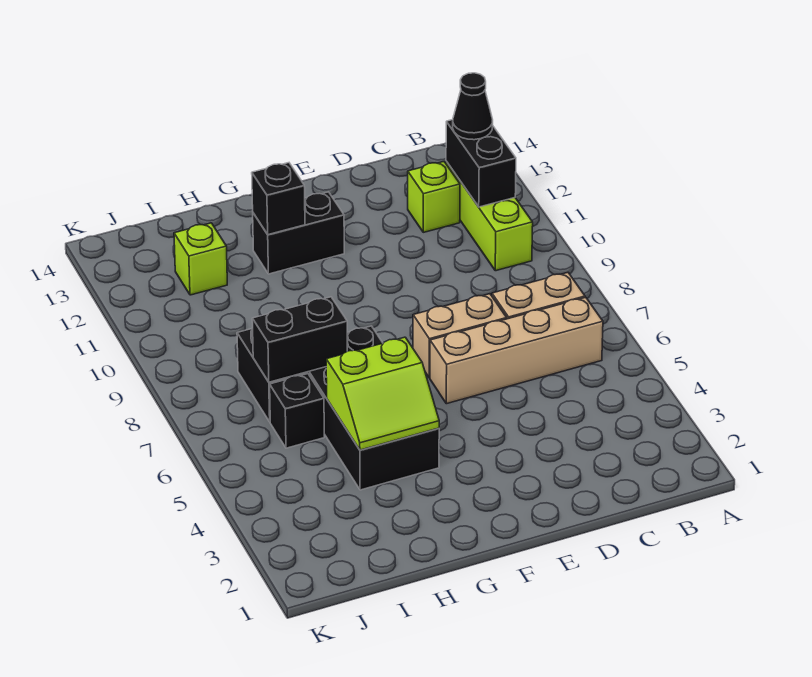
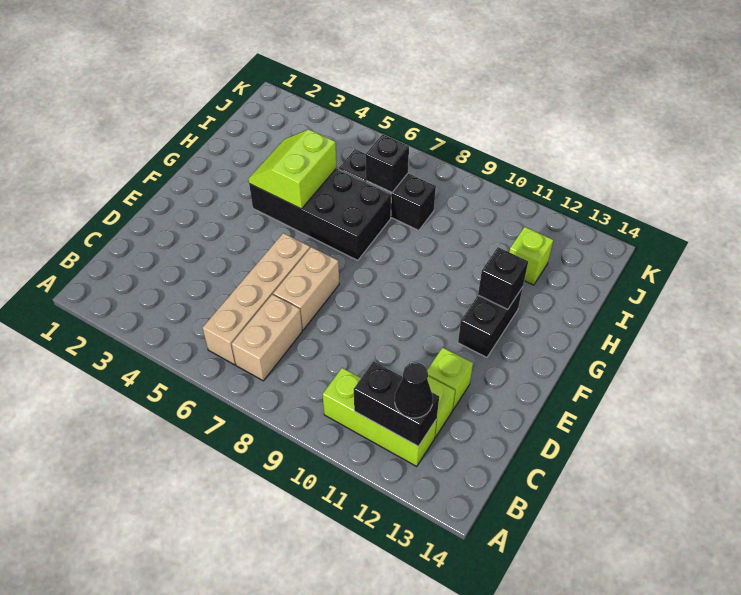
none -> lime brick D12 level 1
black brick H7:I7 level 2 -> black brick I7 level 2

